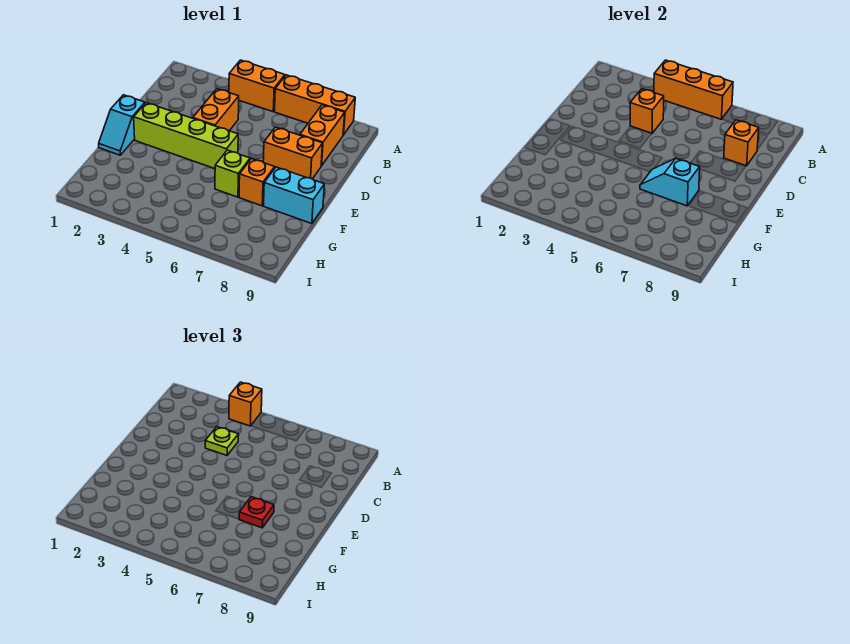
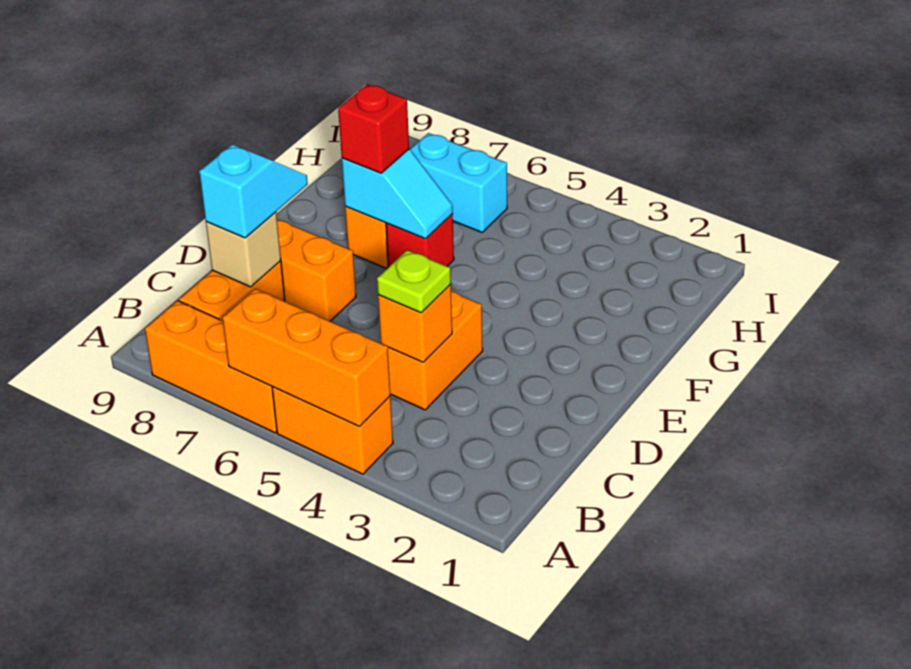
orange brick A4 level 3 -> none
orange brick C8 level 2 -> tan brick C8 level 2
cyan slope E1:F1 level 1 top E -> cyan slope C8:D8 level 3 top C
lime brick E2:E5 level 1 -> none
lime brick F6 level 1 -> red brick F6 level 1
red plate F7 level 3 -> red brick F7 level 3
cyan brick F8:F9 level 1 -> cyan brick H6:H7 level 1

